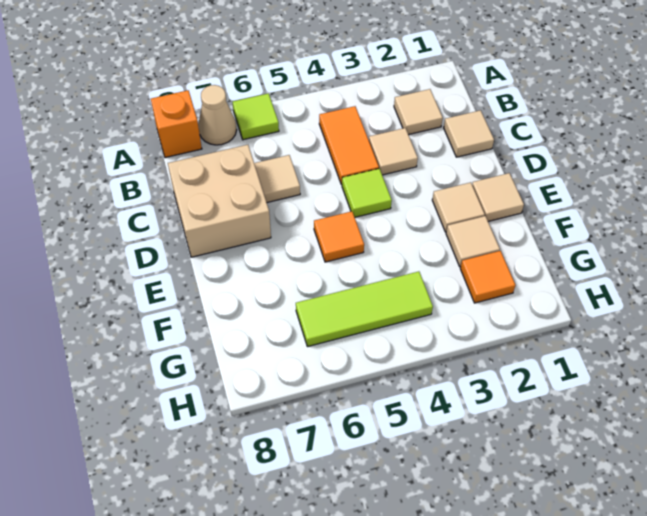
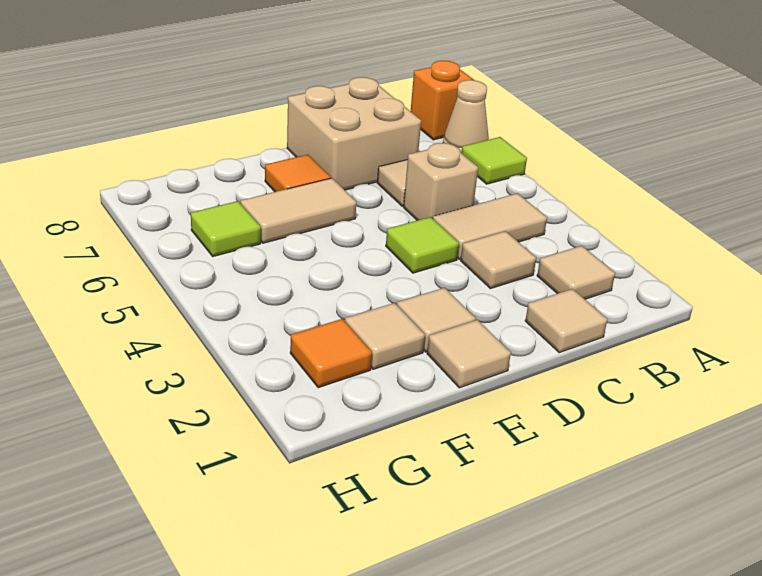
orange tile B4:C4 level 1 -> tan tile B4:C4 level 1
none -> tan brick C5 level 1
orange tile E5 level 1 -> orange tile E7 level 1
none -> tan tile E6:F6 level 1
lime tile G4:G6 level 1 -> lime tile G6 level 1

